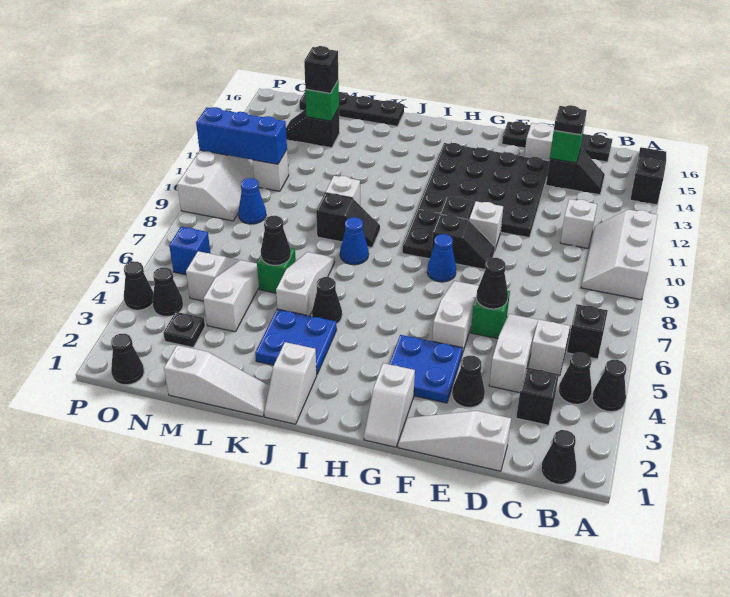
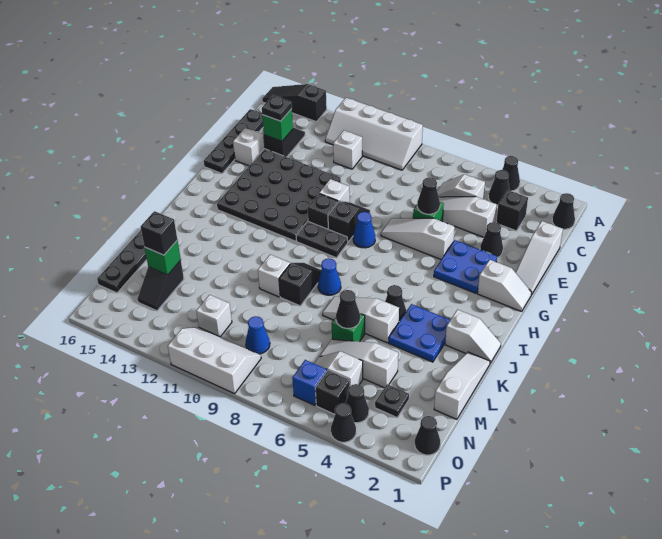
white slope A9:B11 level 1 top A -> white slope A9:B12 level 1 top A
black brick B6 level 1 -> black brick O5 level 1
blue brick N11:P11 level 2 -> none

